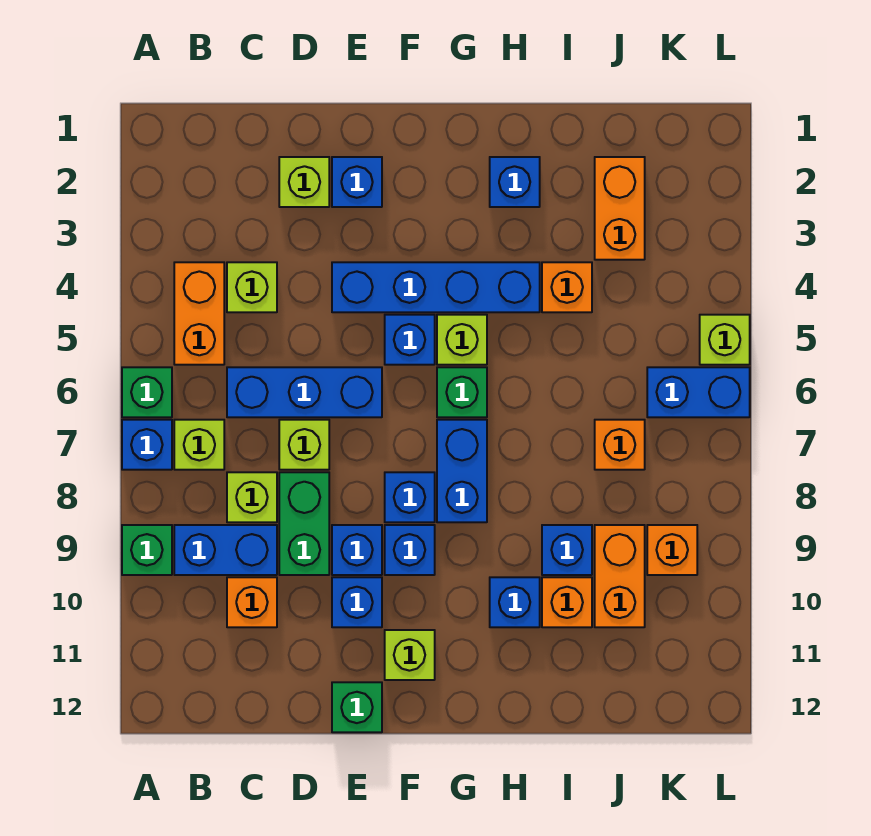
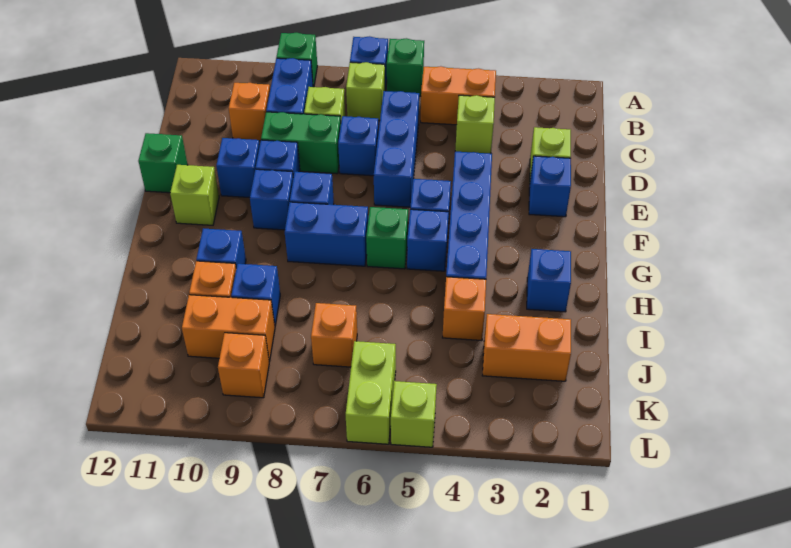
lime brick D7 level 1 -> blue brick D7 level 1
lime brick G5 level 1 -> blue brick G5 level 1
blue brick K6:L6 level 1 -> lime brick K6:L6 level 1

